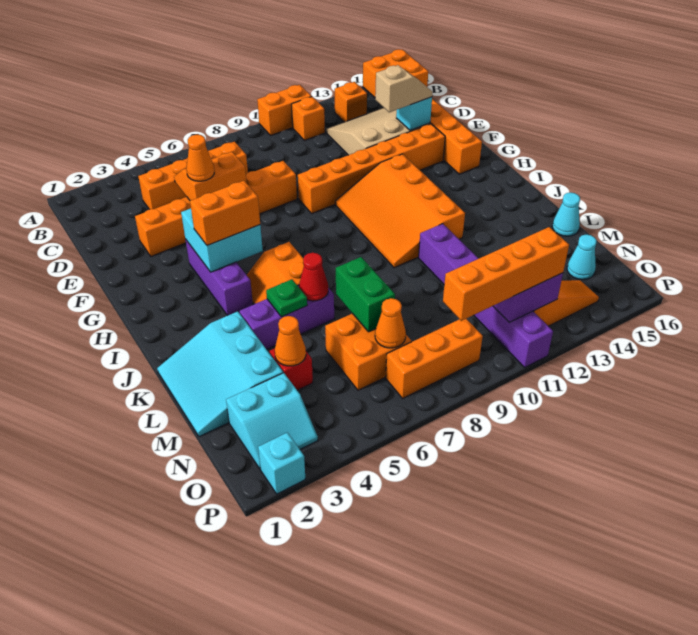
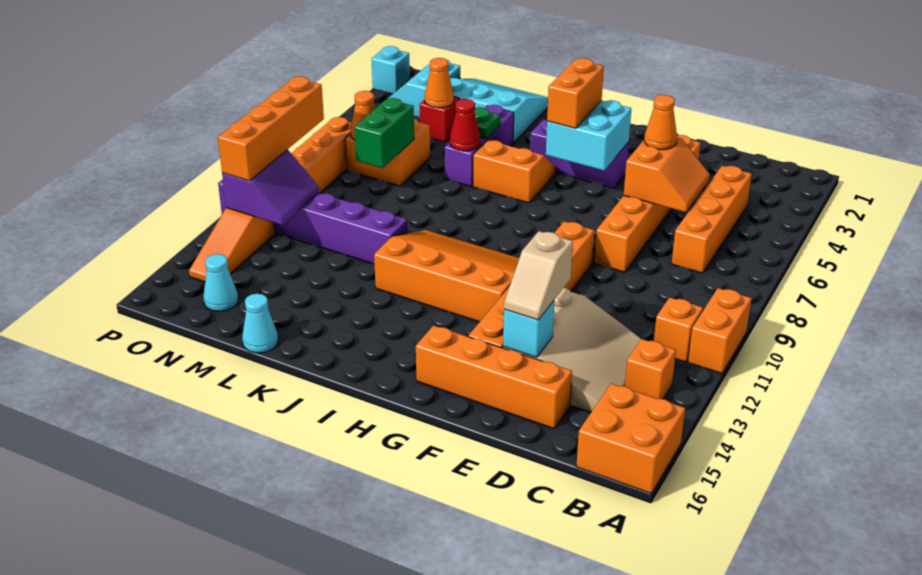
green brick L7:M7 level 2 -> green brick M7:M8 level 2

